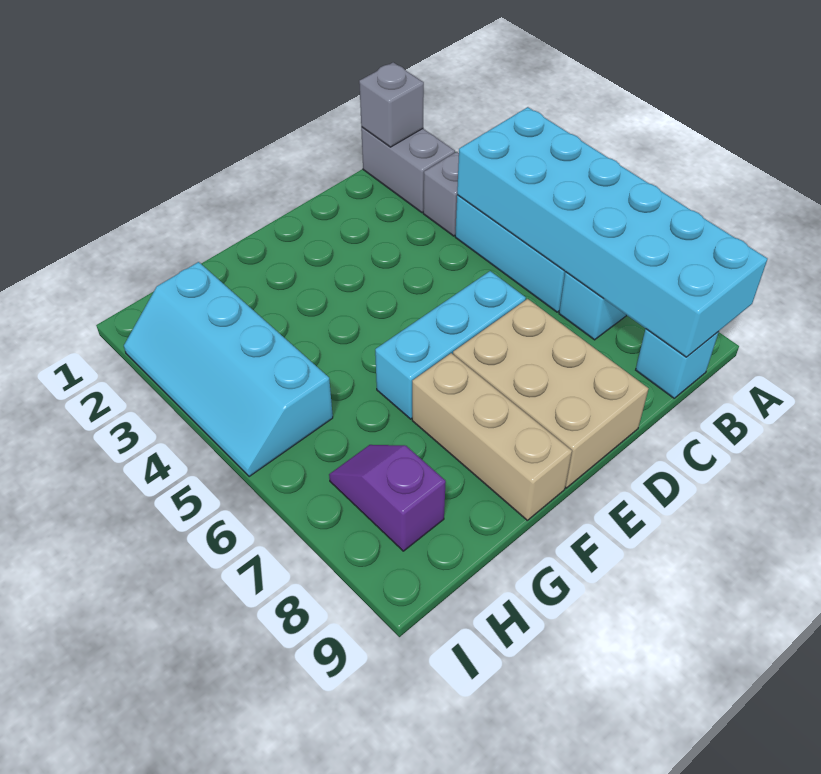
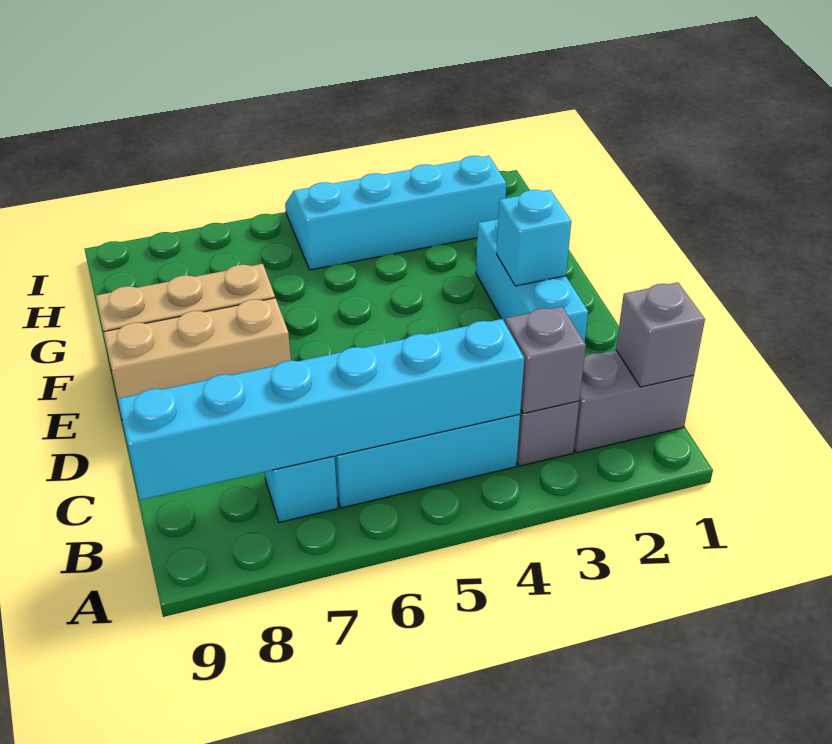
cyan brick A4:B9 level 2 -> cyan brick B4:B9 level 2
none -> grey brick B3 level 2
cyan brick B9 level 1 -> cyan brick E2 level 2
cyan brick D6:F6 level 1 -> cyan brick D2:F2 level 1
tan brick D7:E9 level 1 -> tan brick E7:E9 level 1
purple slope H7:H8 level 1 top 8 -> none

